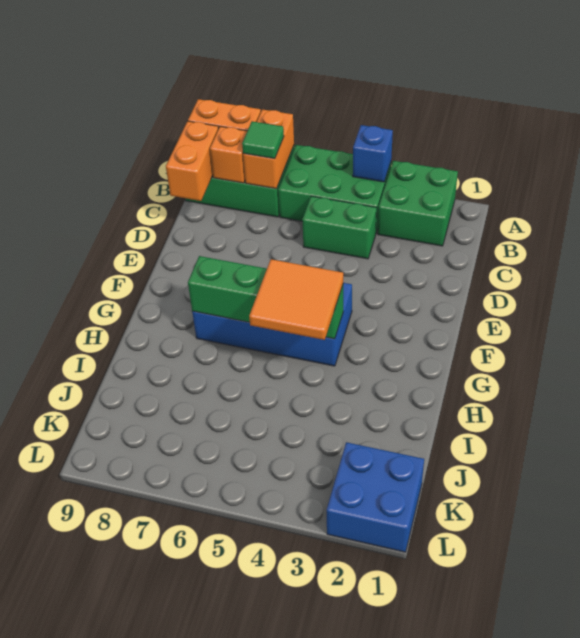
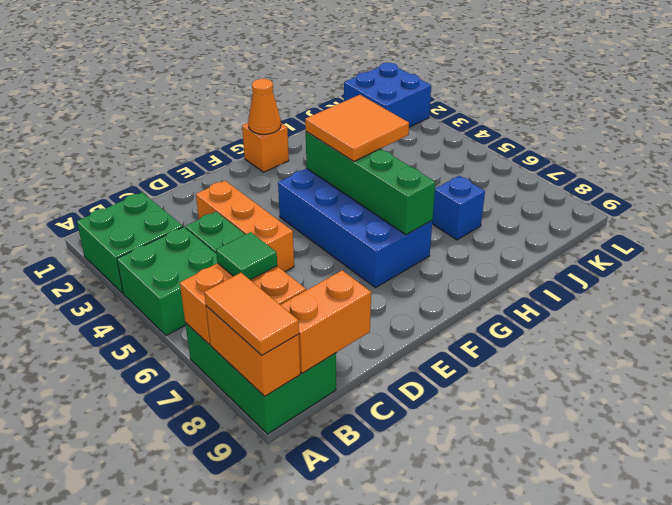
green brick A4:B6 level 1 -> green brick A4:B5 level 1
blue brick A4 level 2 -> blue brick I7 level 1
none -> orange tile A8:A9 level 3
none -> orange brick D3:D5 level 1
none -> orange brick G1 level 1
none -> orange cone G1 level 2

